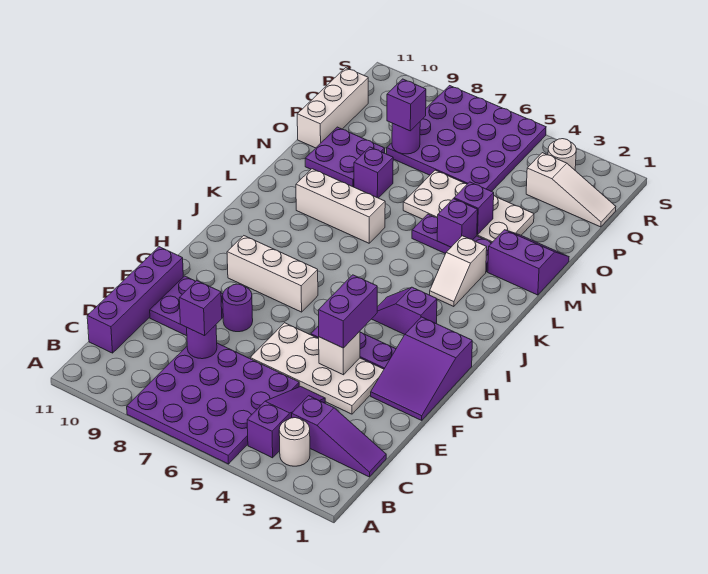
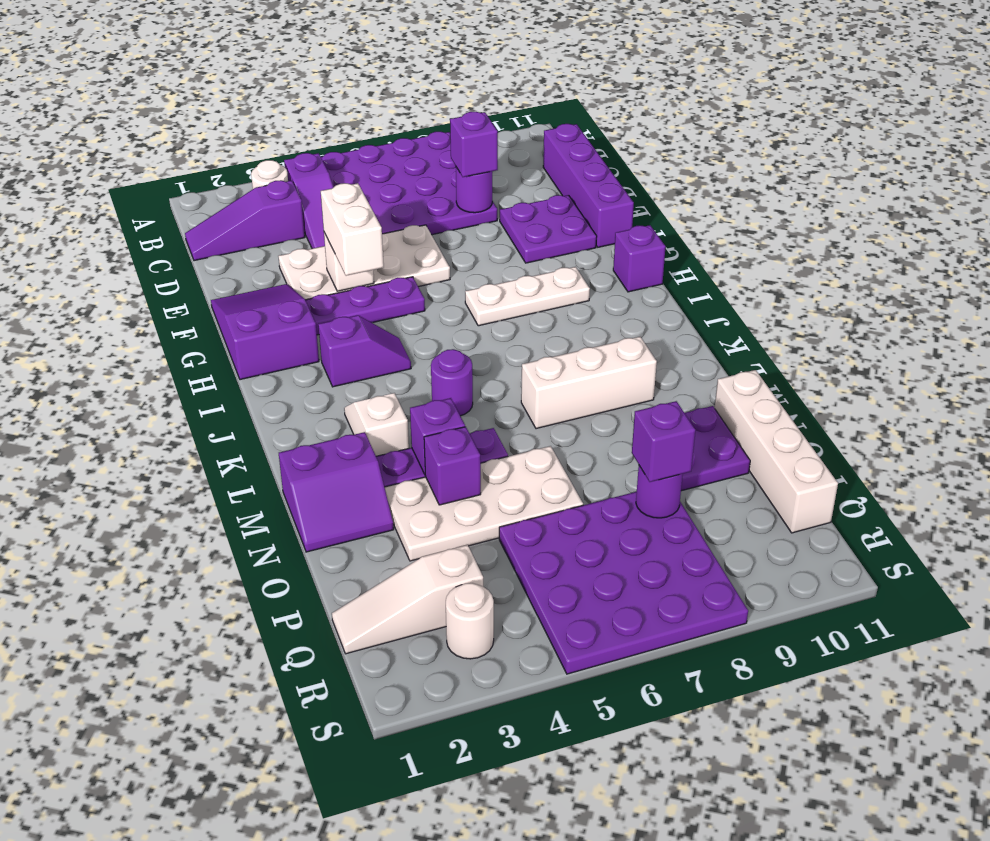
purple brick F4:G4 level 3 -> white brick F4:G4 level 3
purple round brick F8 level 1 -> purple round brick K5 level 1
white brick H7:H9 level 1 -> white plate H7:H9 level 1
purple brick N8 level 1 -> purple brick H11 level 1
white brick O11:Q11 level 1 -> white brick N11:Q11 level 1

